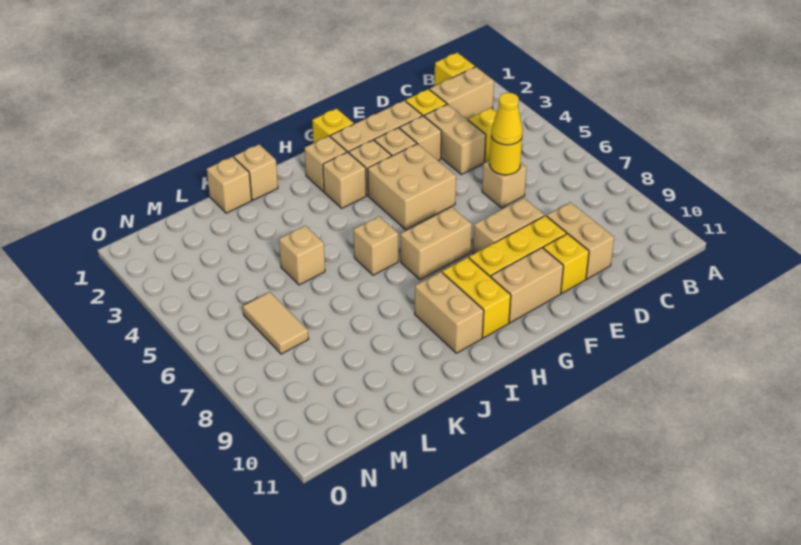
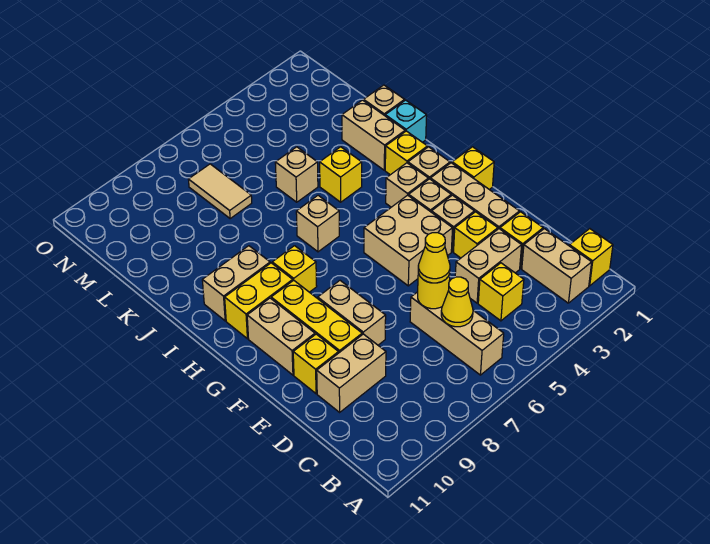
none -> yellow cone C6 level 2
tan brick D6 level 1 -> tan brick B6:D6 level 1
tan brick E3 level 1 -> yellow brick E3 level 1
tan brick G7:H7 level 1 -> tan brick J2:K2 level 1
none -> yellow brick H8 level 1
none -> yellow brick I2 level 1
tan brick J1 level 1 -> cyan brick J1 level 1
none -> yellow brick J4 level 1
tan tile M6:M7 level 1 -> tan tile L7:M7 level 1

